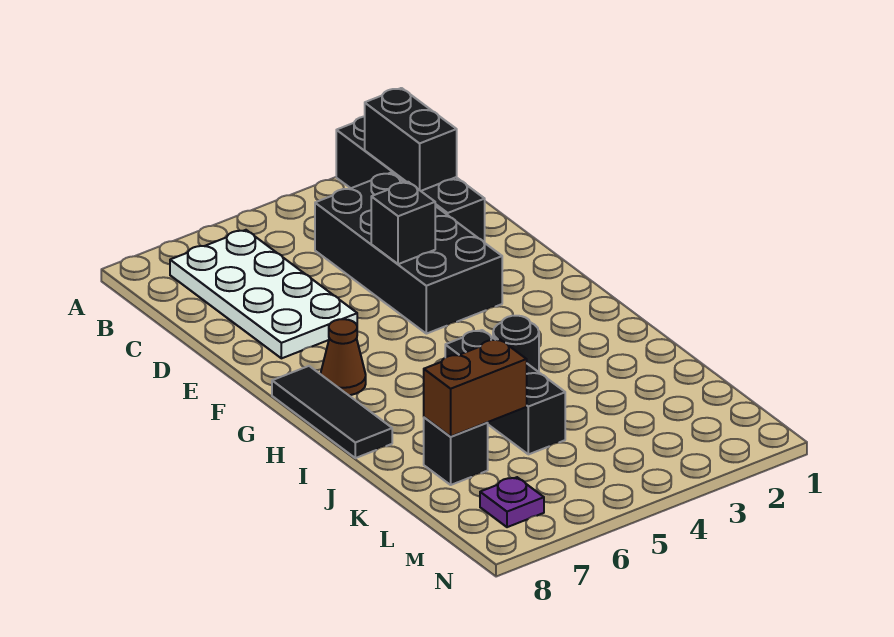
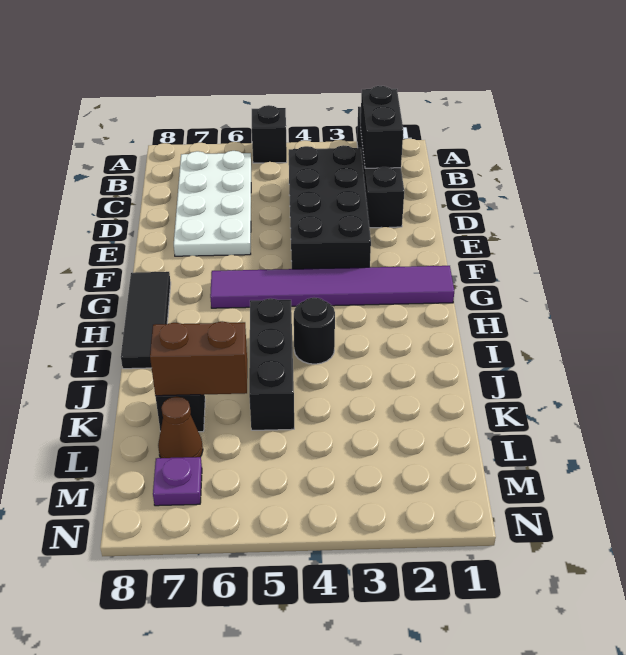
black brick E4 level 2 -> black brick A5 level 1
none -> purple tile G1:G6 level 1
brown cone G7 level 1 -> brown cone L7 level 1

